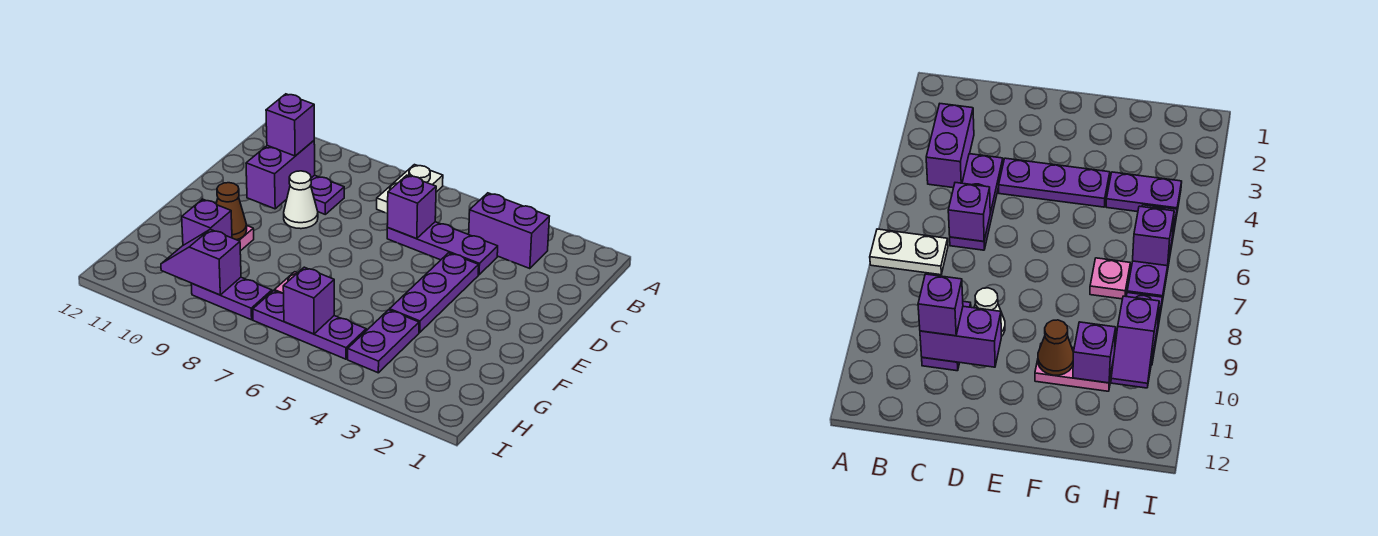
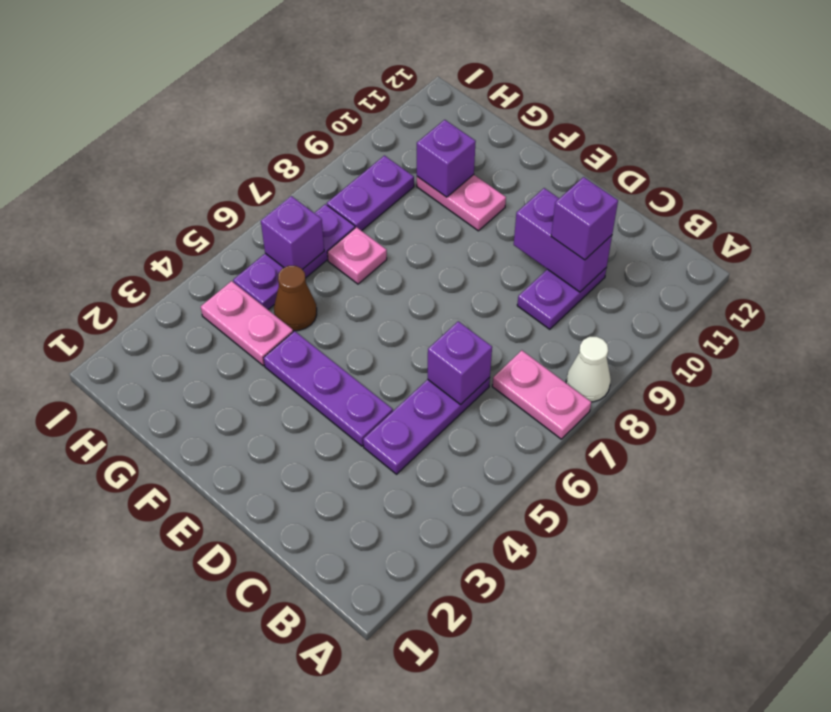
white plate A7:B7 level 1 -> pink plate A7:B7 level 1
purple brick B3:B4 level 1 -> none
white cone D9 level 1 -> white cone A8 level 1
brown cone F10 level 2 -> brown cone G5 level 1
purple plate G4:H4 level 1 -> pink plate G4:H4 level 1
purple slope H9:H10 level 2 top 9 -> none

